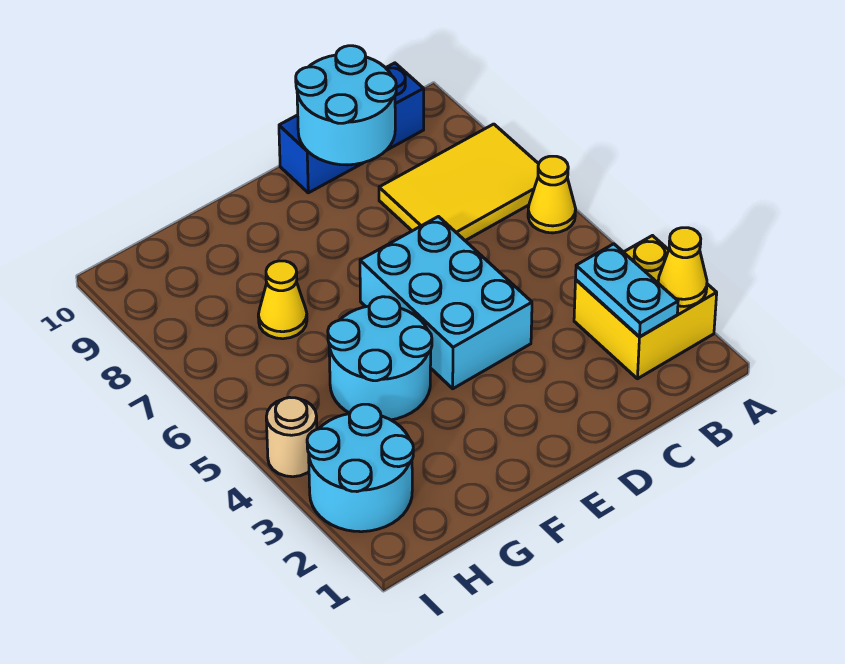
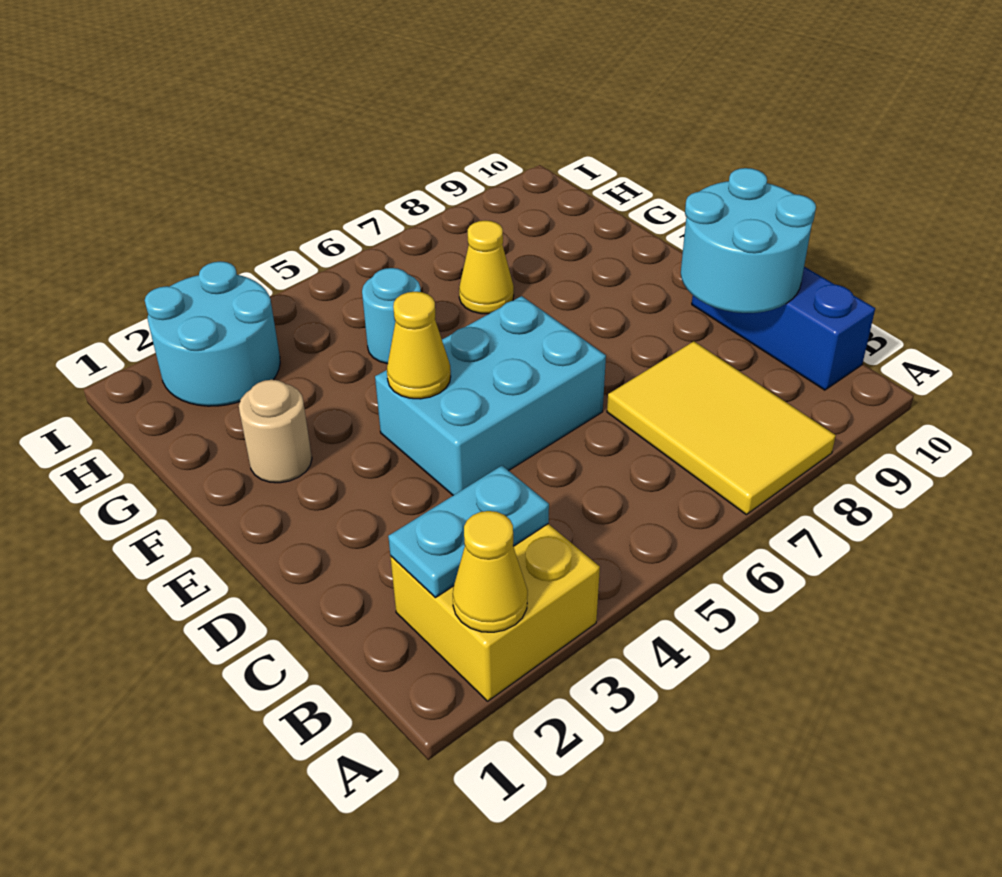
yellow cone A6 level 1 -> yellow cone E4 level 2
cyan round brick F4:G5 level 1 -> cyan round brick G5 level 1
tan round brick I4 level 1 -> tan round brick F2 level 1

